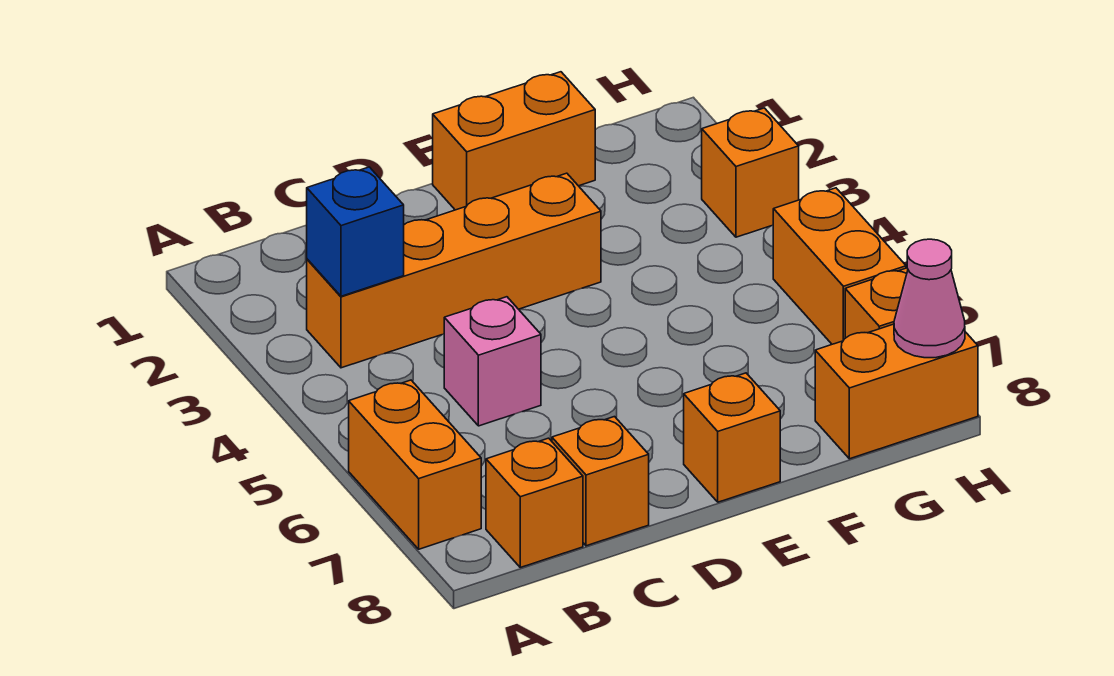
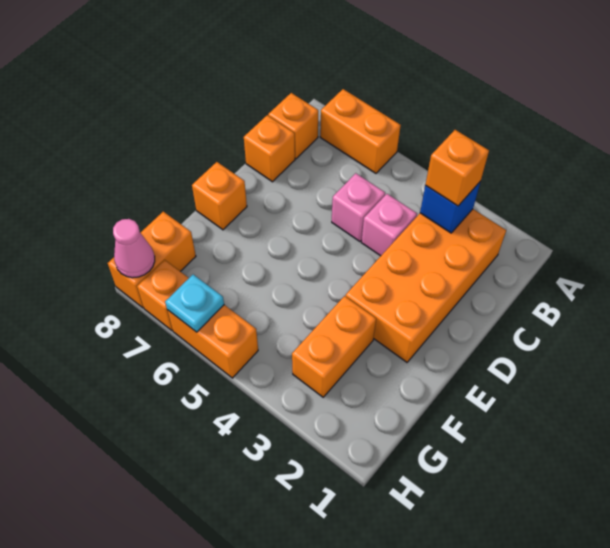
orange brick B3:E3 level 1 -> orange brick B2:E3 level 1
none -> pink brick C4 level 1
orange brick E1:F1 level 1 -> orange brick F3:G3 level 1
orange brick H3 level 1 -> orange brick B3 level 3
none -> cyan plate H6 level 2

